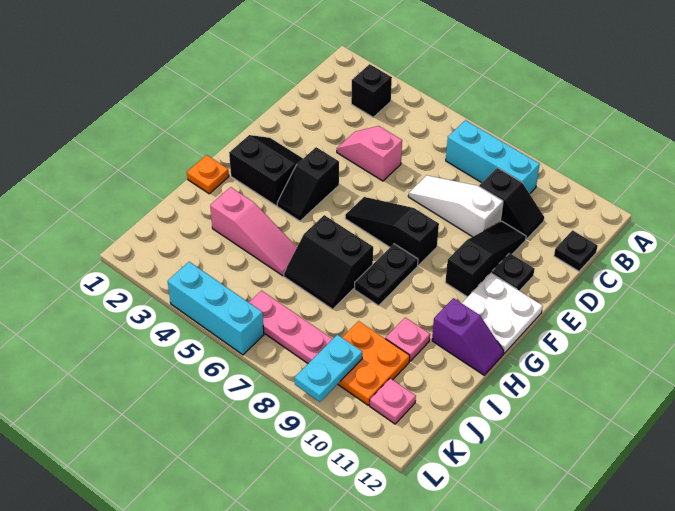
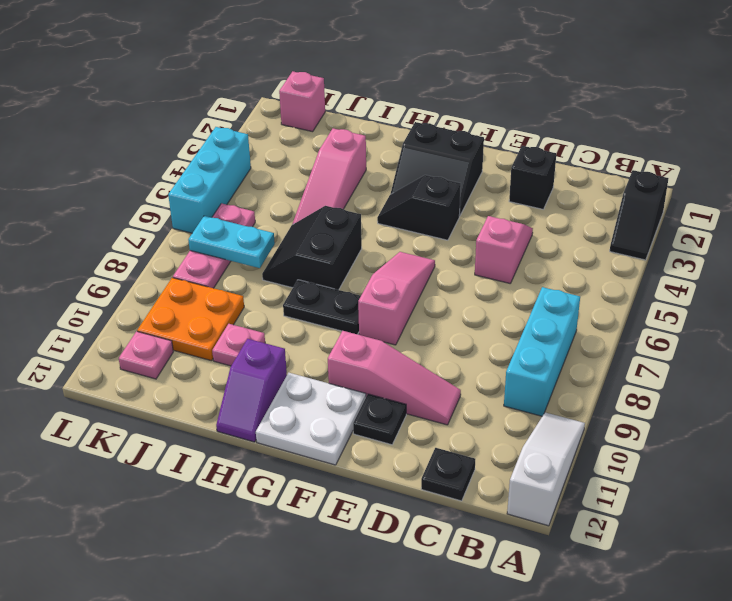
black brick B3 level 1 -> black brick D2 level 1
black slope C9:C10 level 1 top 9 -> black slope A2:A3 level 1 top 2
white slope D7:D9 level 1 top 9 -> white slope A10:A12 level 1 top 12
black slope D10:F10 level 1 top F -> pink slope D10:F10 level 1 top F
black slope F2:G3 level 1 top G -> black slope F2:G3 level 1 top 2
black slope F6:F8 level 1 top 8 -> pink slope F6:F8 level 1 top 8
orange plate H1 level 1 -> none
none -> pink brick K1 level 1
cyan plate K9:L9 level 2 -> cyan plate J7:K7 level 2

